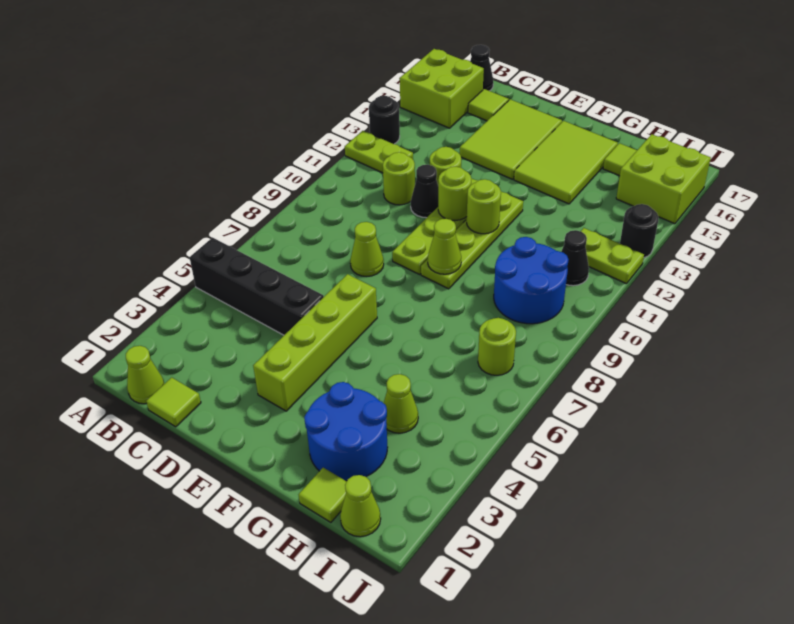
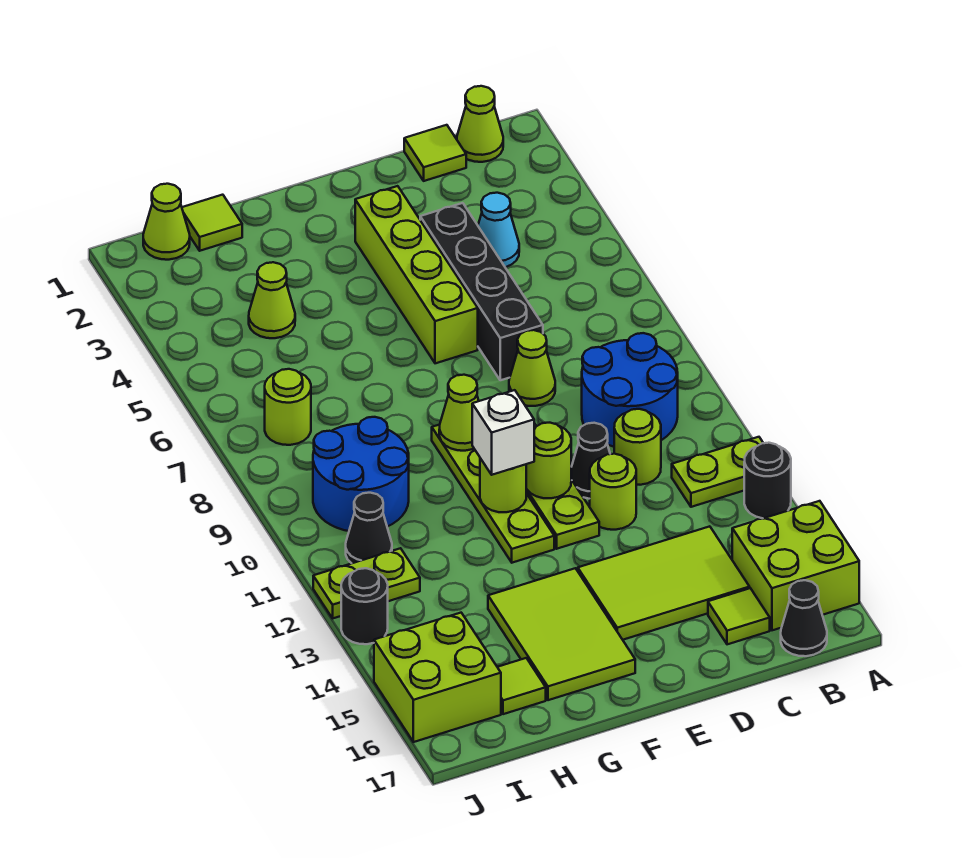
black brick A5:D5 level 1 -> black brick D4:D7 level 1
none -> cyan cone C4 level 1
lime tile D14:E16 level 1 -> lime tile C14:E15 level 1
none -> white brick F11 level 3
blue round brick G2:H3 level 1 -> blue round brick B9:C10 level 1

